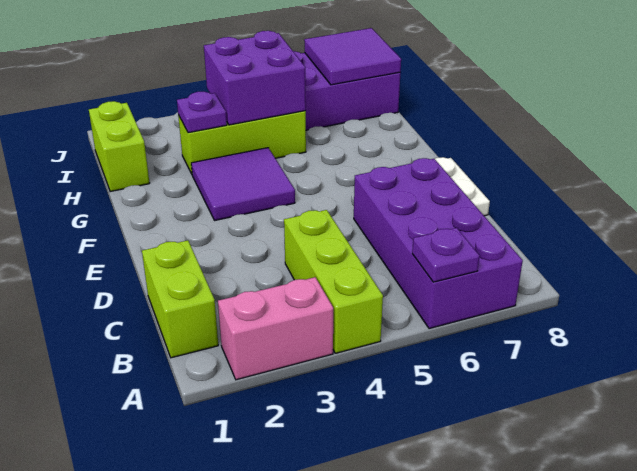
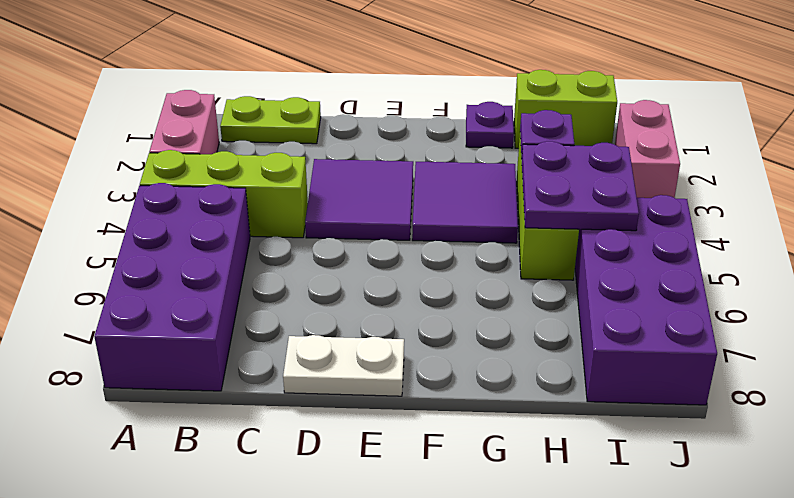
purple brick A6:D7 level 1 -> purple brick A5:B8 level 1
purple plate A6 level 2 -> purple plate G1 level 1
lime brick B1:C1 level 1 -> lime plate B1:C1 level 1
purple brick H4:I5 level 2 -> purple plate H4:I5 level 2
purple tile I7:J8 level 2 -> purple tile D3:E4 level 1
none -> pink brick J2:J3 level 1

